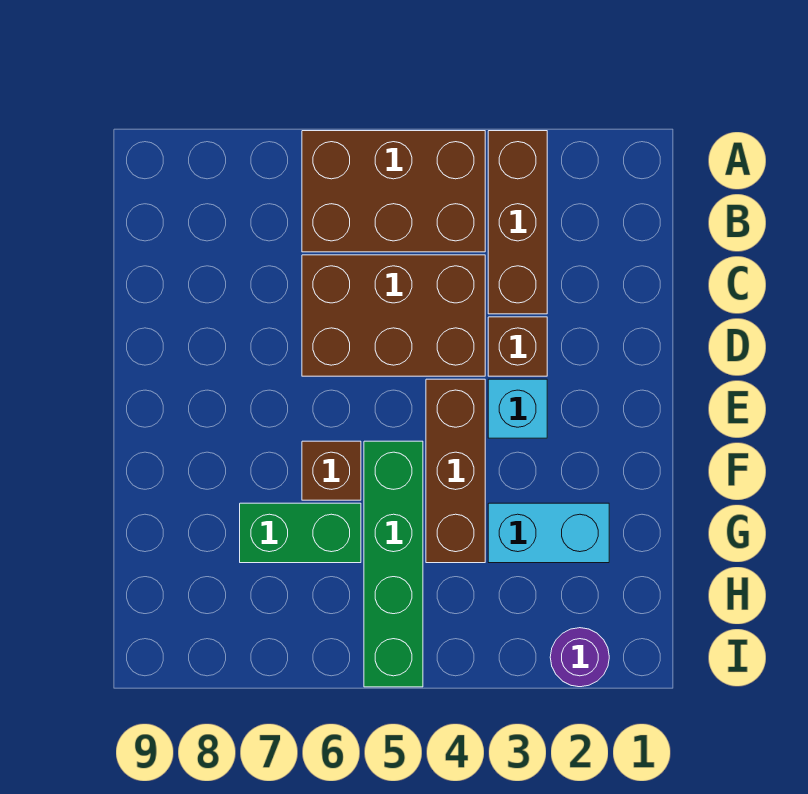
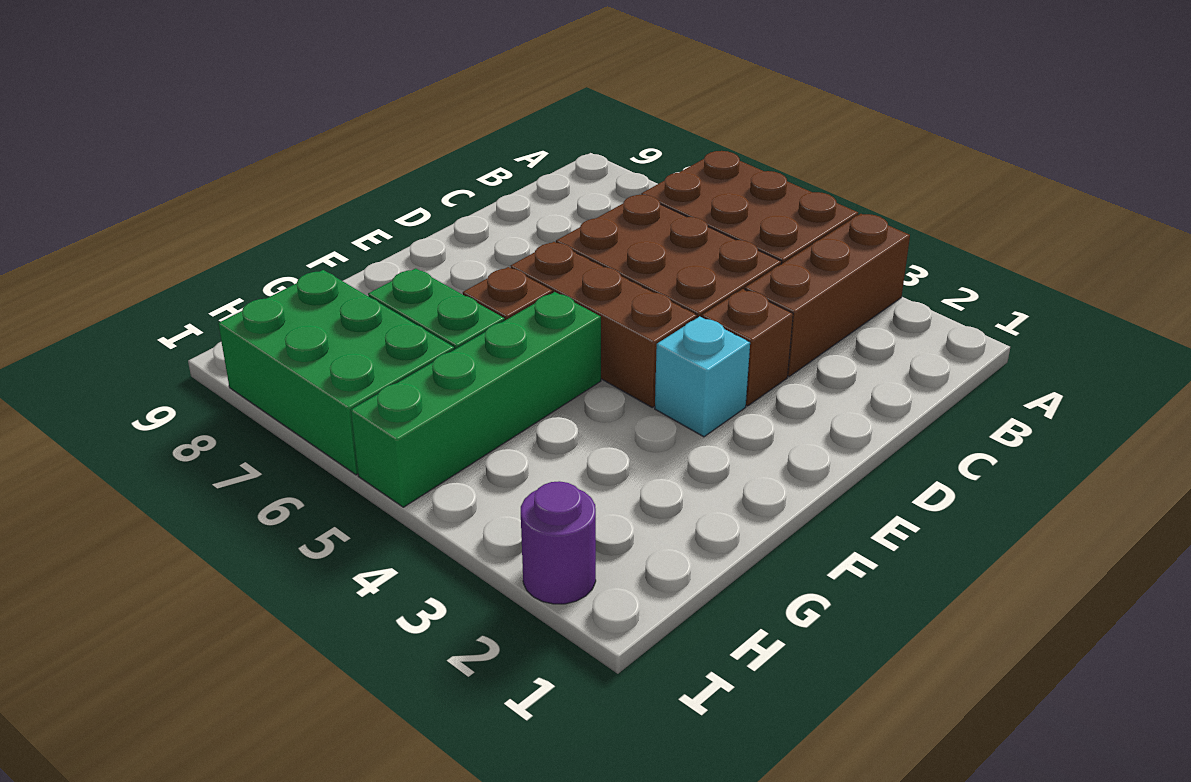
brown brick E4:G4 level 1 -> brown brick E4:E6 level 1
cyan brick G2:G3 level 1 -> none
none -> green brick H6:I8 level 1

